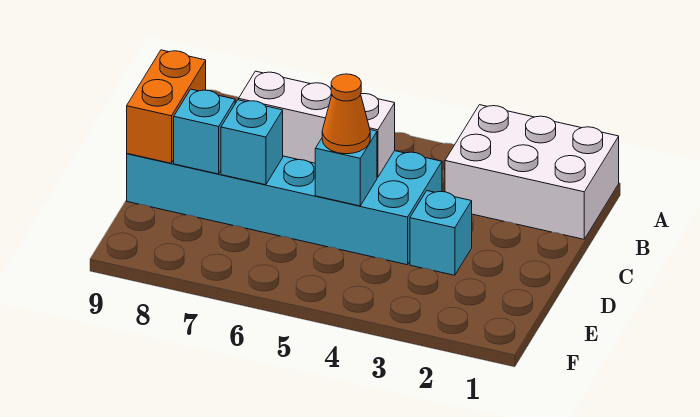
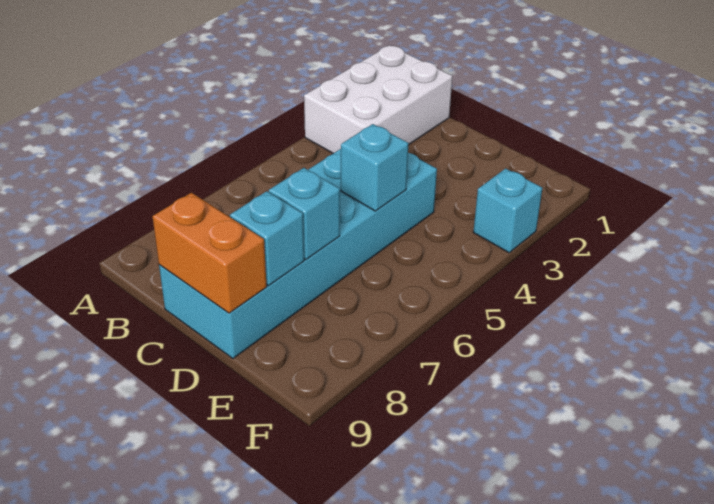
white brick C5:C7 level 2 -> none
cyan brick D3 level 1 -> cyan brick F3 level 1
orange cone D5 level 3 -> none

